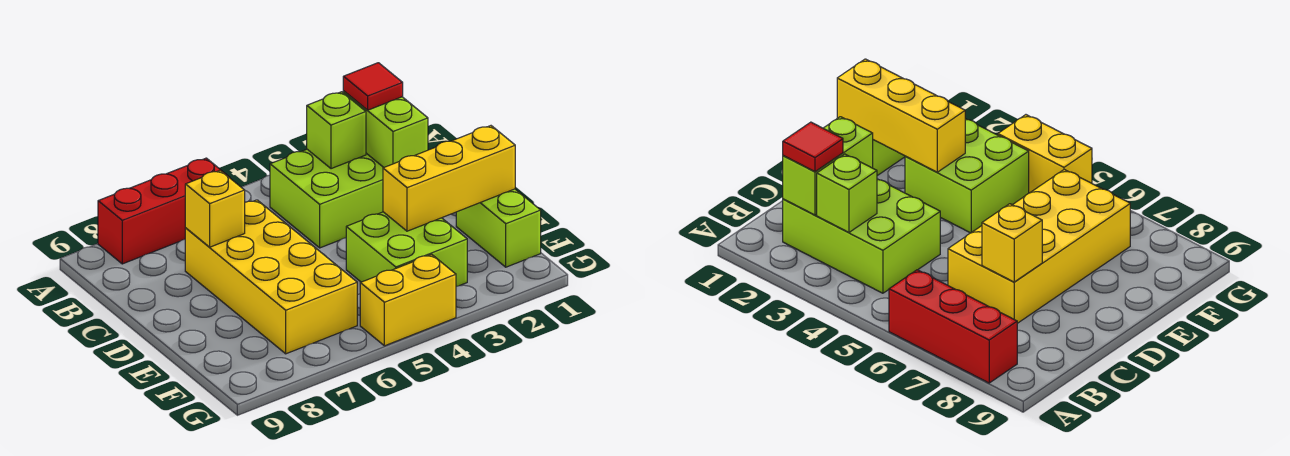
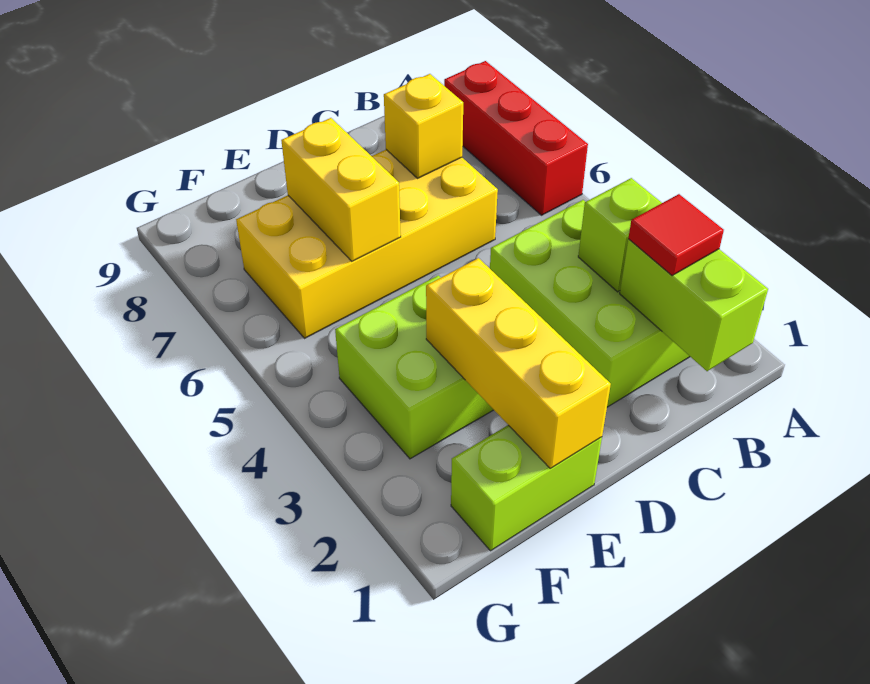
lime brick B2:C2 level 2 -> lime brick B1:B2 level 2
yellow brick G4:G5 level 1 -> yellow brick E6:E7 level 2

